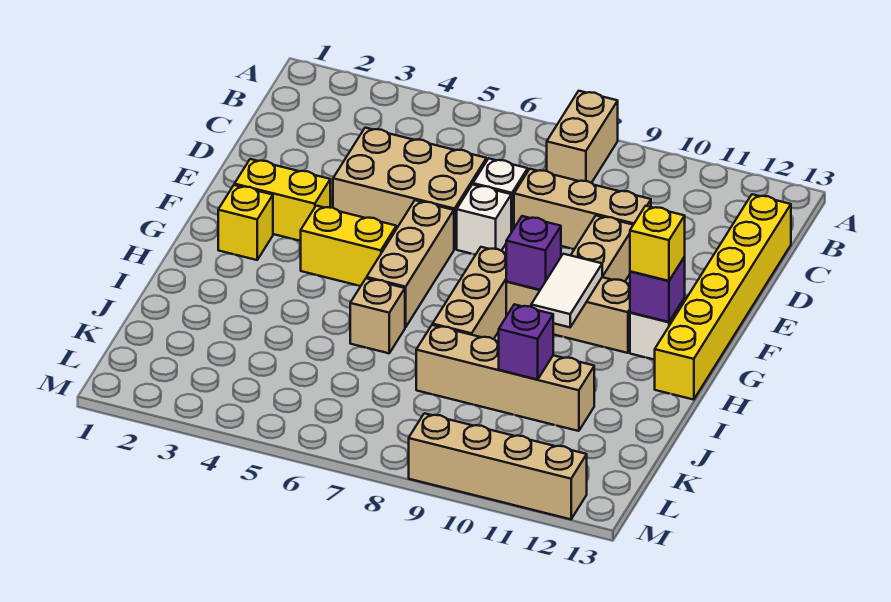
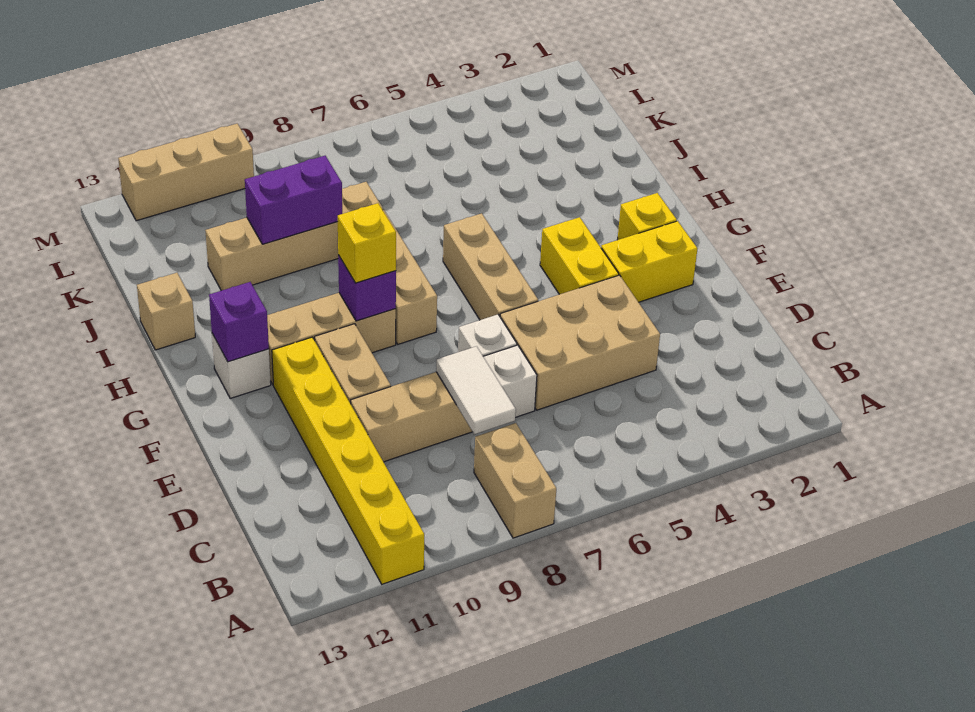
yellow brick C13:H13 level 1 -> yellow brick A11:F11 level 1
yellow brick G4:G5 level 1 -> yellow brick F4:G4 level 1
white tile G10:H10 level 2 -> white tile C8:D8 level 2
yellow brick G12 level 3 -> yellow brick G9 level 3
tan brick I6 level 1 -> tan brick I13 level 1
purple brick J10 level 2 -> purple brick J9:J10 level 2
tan brick M9:M12 level 1 -> tan brick M10:M12 level 1

